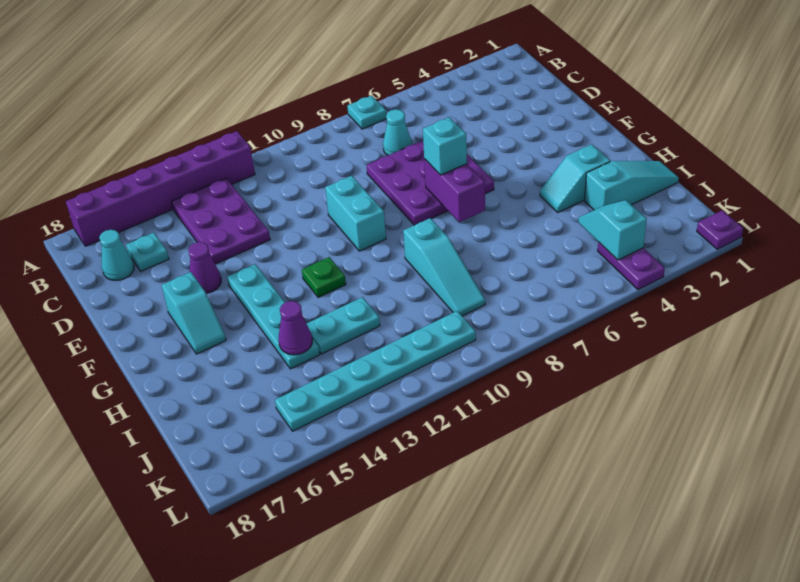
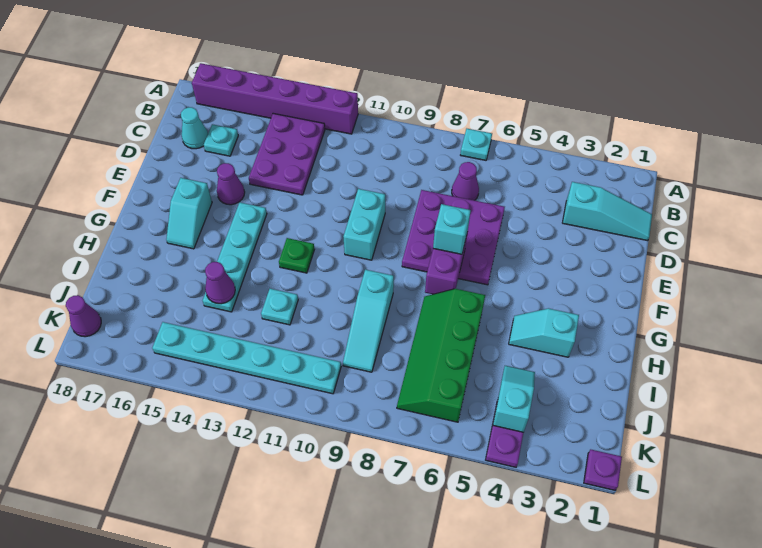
cyan cone C7 level 1 -> purple cone C7 level 1
none -> green slope H6:K7 level 1 top 6
cyan slope I1:I3 level 1 top 3 -> cyan slope C1:C3 level 1 top 3
cyan plate I12:I13 level 1 -> cyan plate I12 level 1
none -> purple cone K18 level 1

